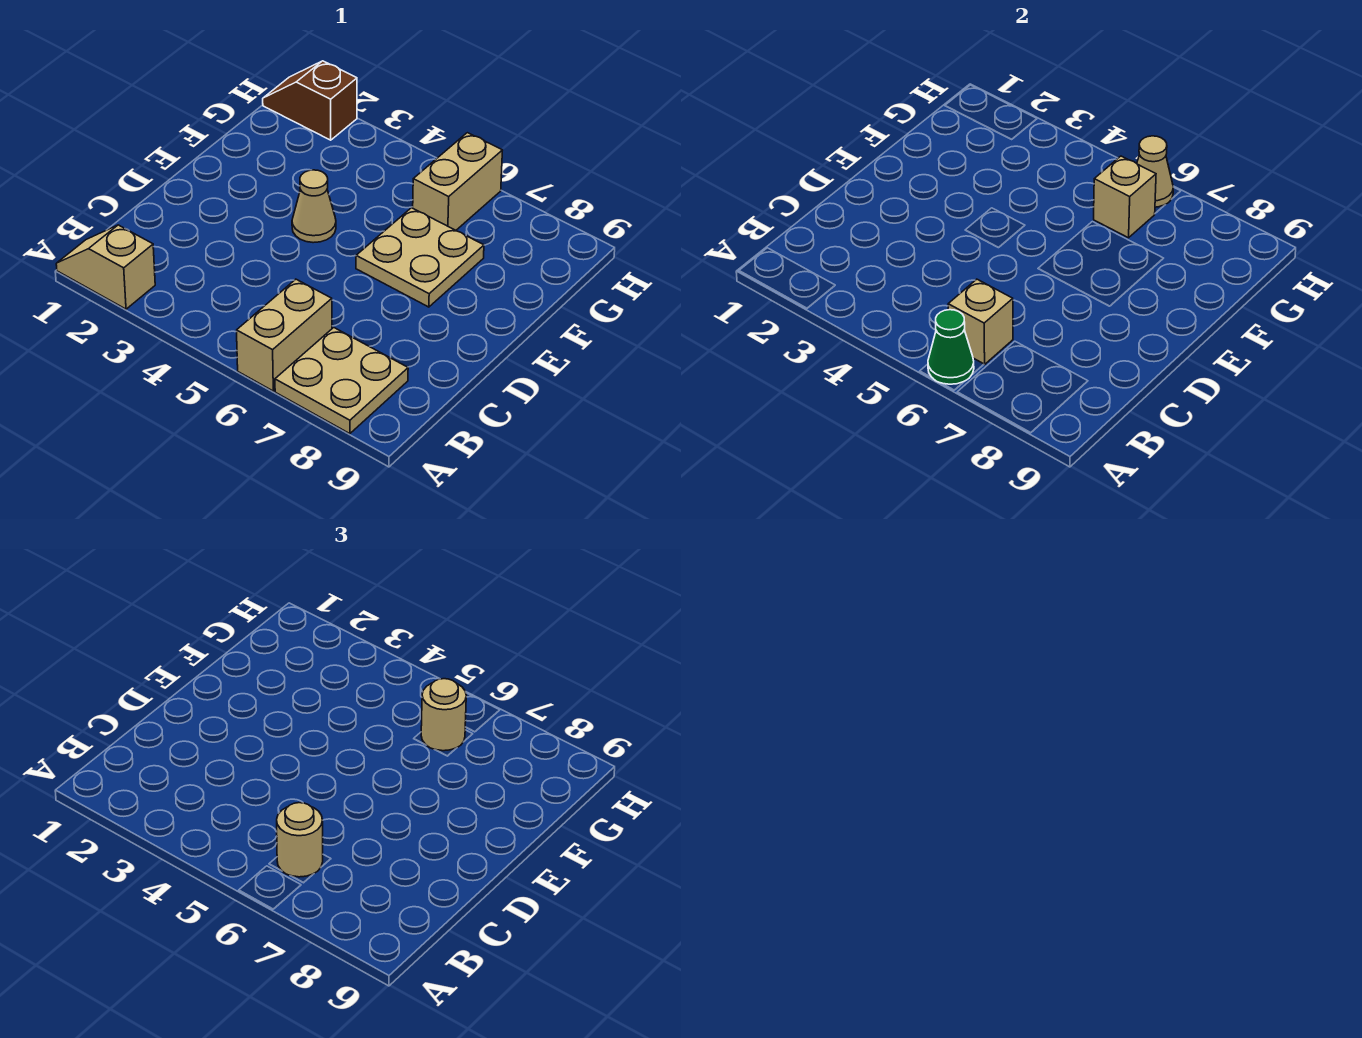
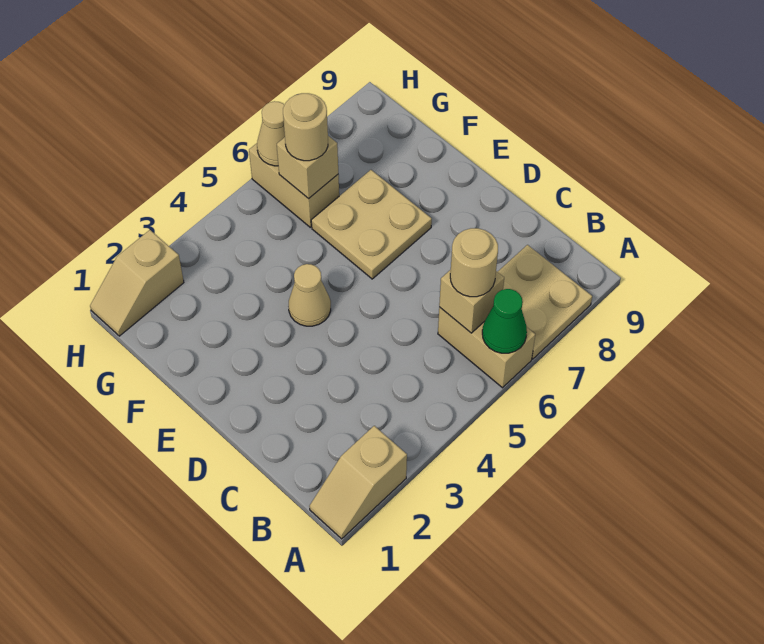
brown slope H1:H2 level 1 top 2 -> tan slope H1:H2 level 1 top 2

